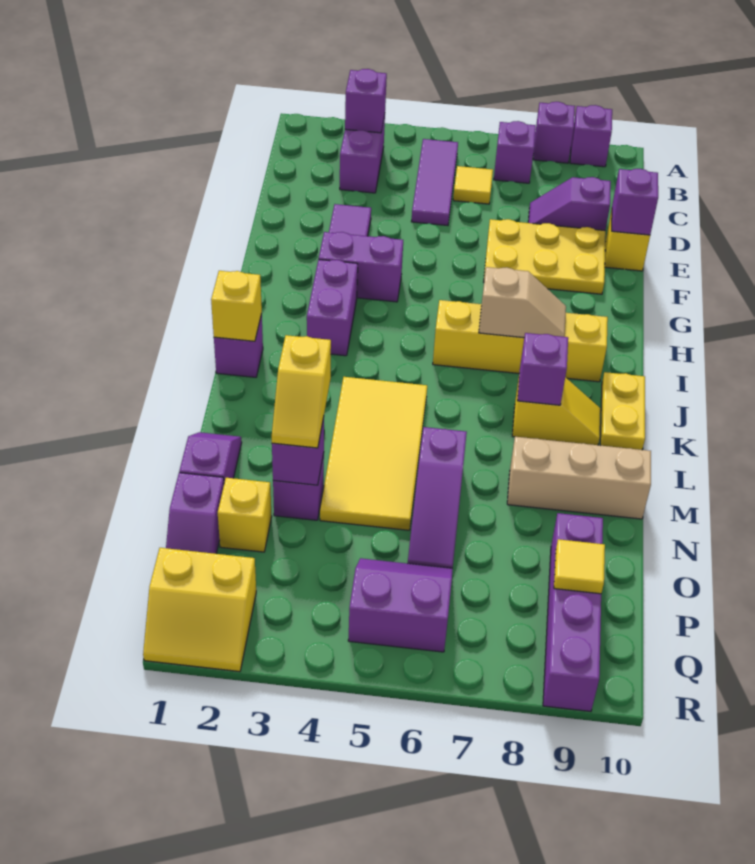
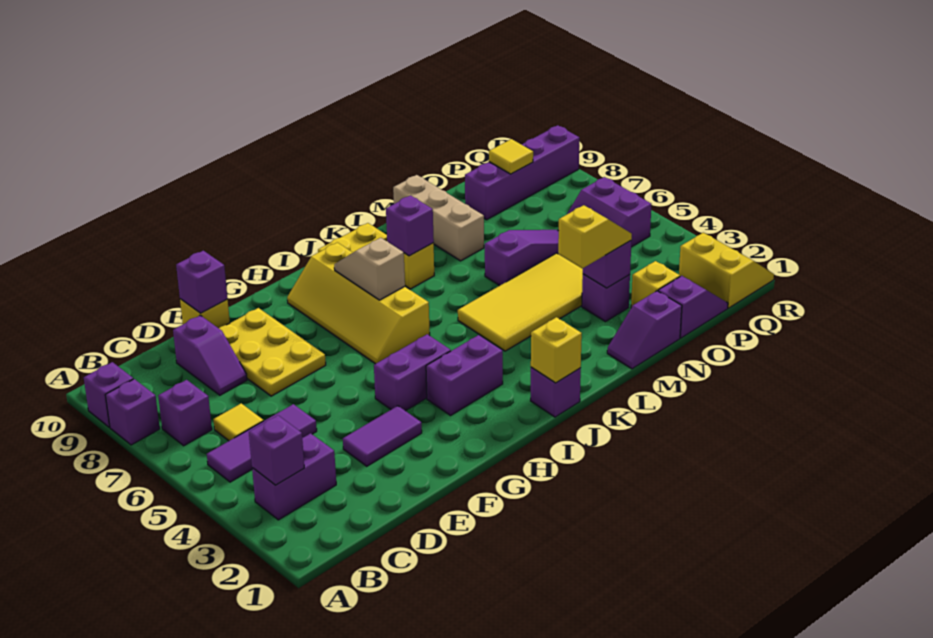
purple brick G3:G4 level 1 -> purple brick G4:H4 level 1

